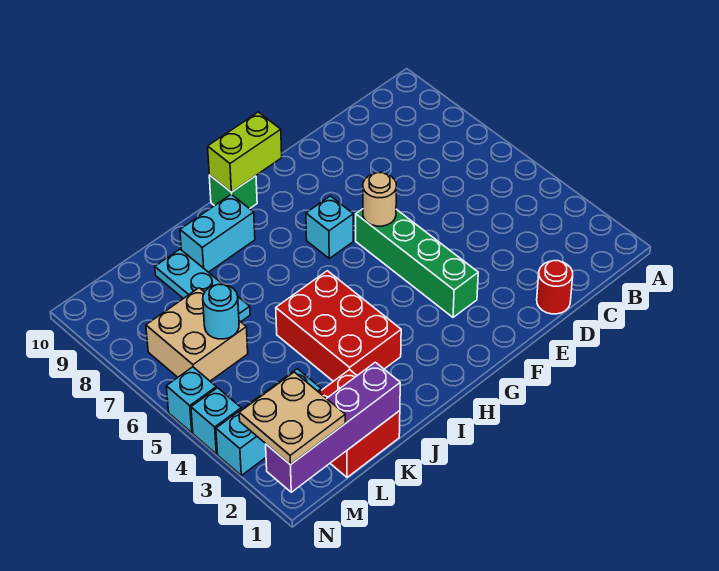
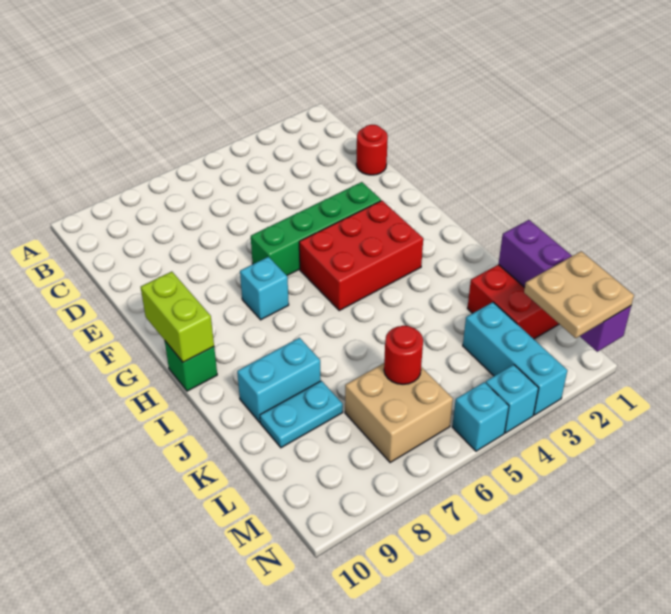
tan round brick F6 level 2 -> none
red brick I3:J5 level 1 -> red brick G3:H5 level 1
cyan brick I9:J9 level 1 -> cyan brick J8:J9 level 1
cyan plate K7:K9 level 1 -> cyan plate K8:K9 level 1
cyan round brick L6 level 2 -> red round brick L6 level 2

